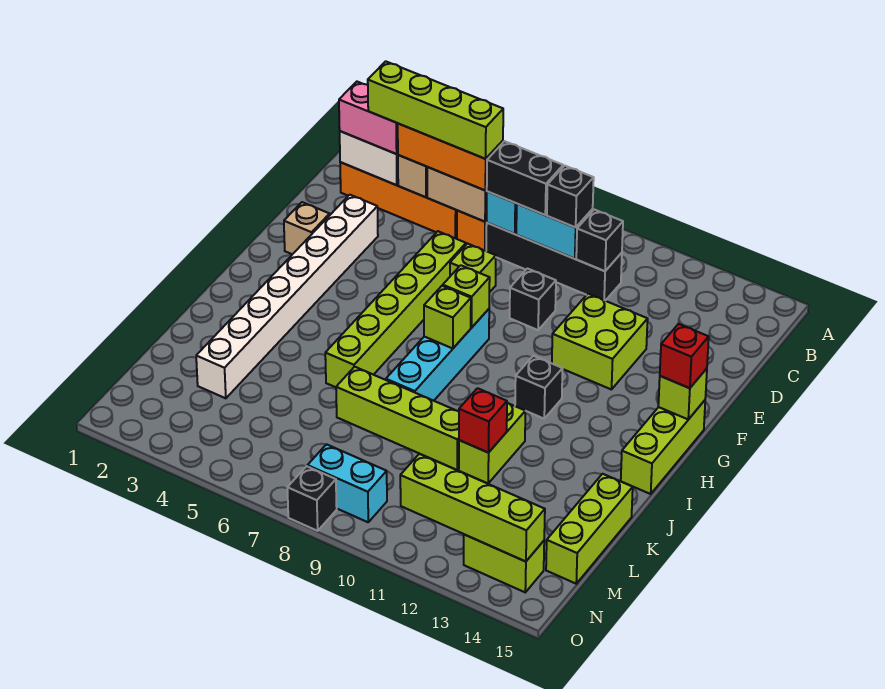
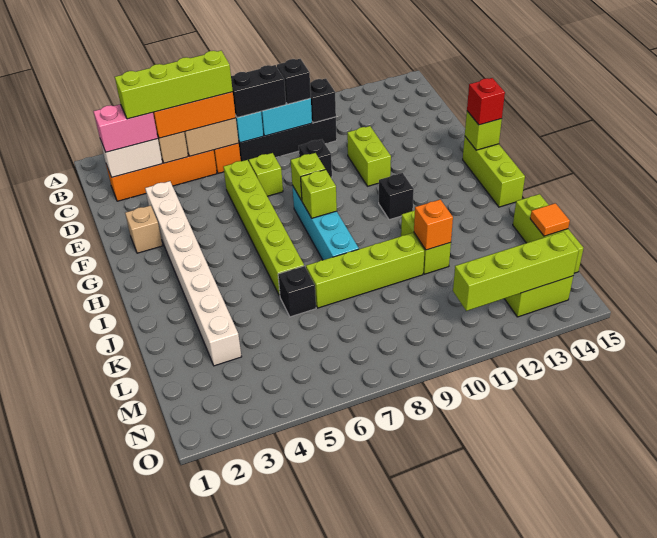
lime brick E11:F12 level 1 -> lime brick E11:F11 level 1
red brick K11 level 2 -> orange brick K11 level 2
none -> orange tile L15 level 2
cyan brick N8:N9 level 1 -> none
black brick O8 level 1 -> black brick K6 level 1

